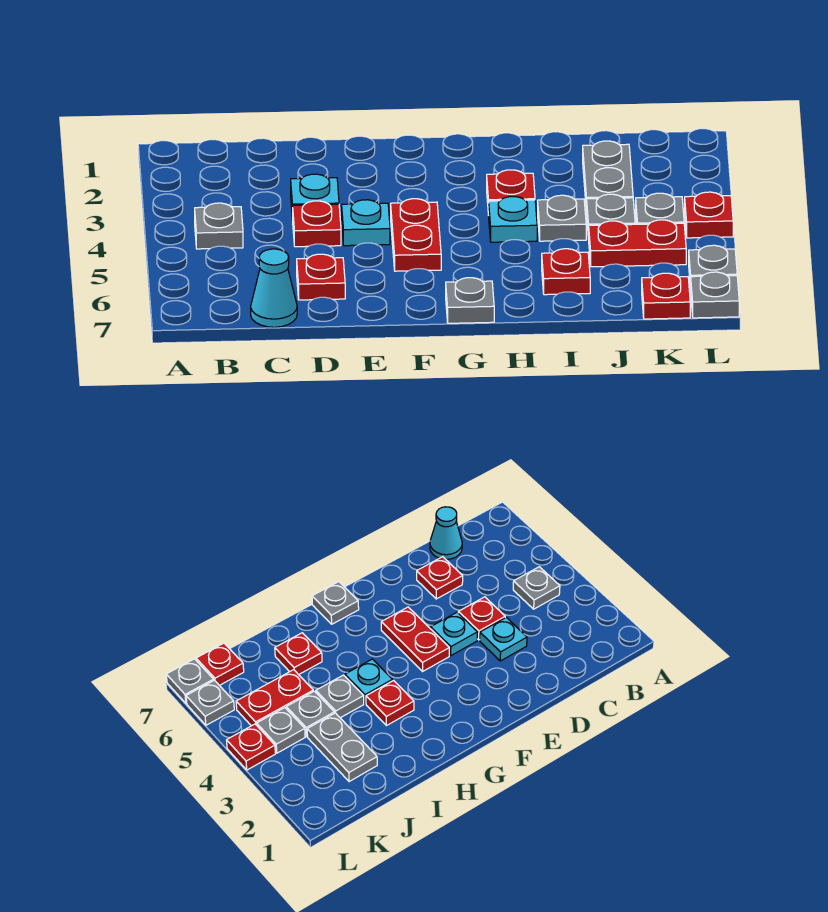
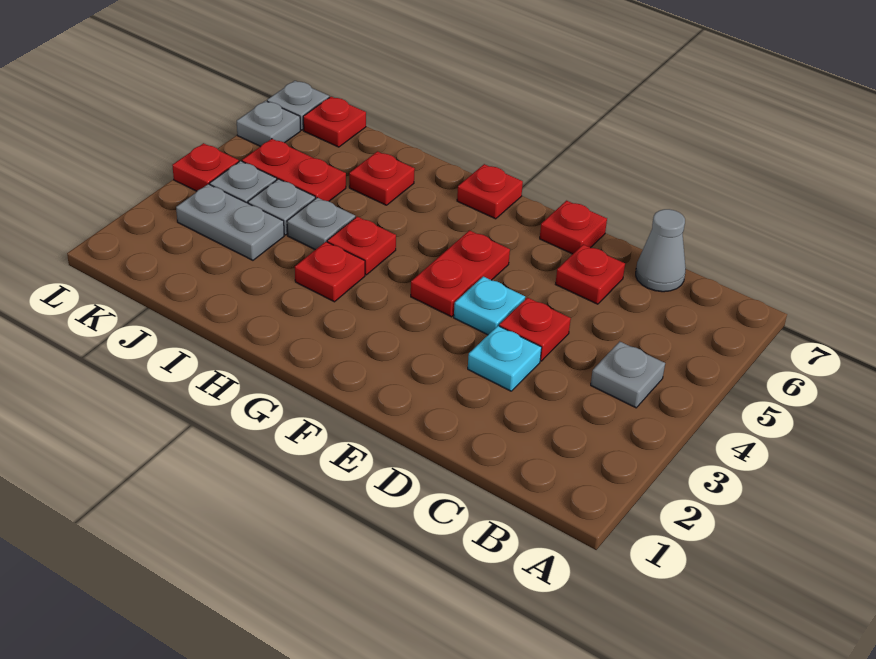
cyan cone C7 level 1 -> grey cone C7 level 1
none -> red plate E7 level 1
grey plate G7 level 1 -> red plate G7 level 1
cyan plate H4 level 1 -> red plate H4 level 1
grey plate J2:J3 level 1 -> grey plate J3:K3 level 1

